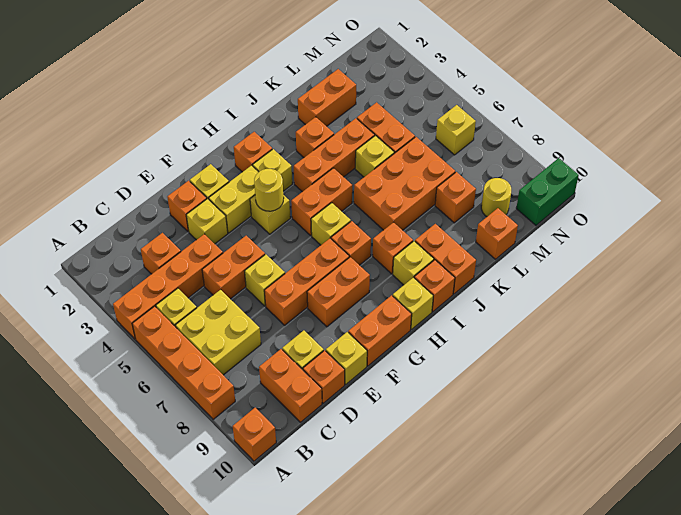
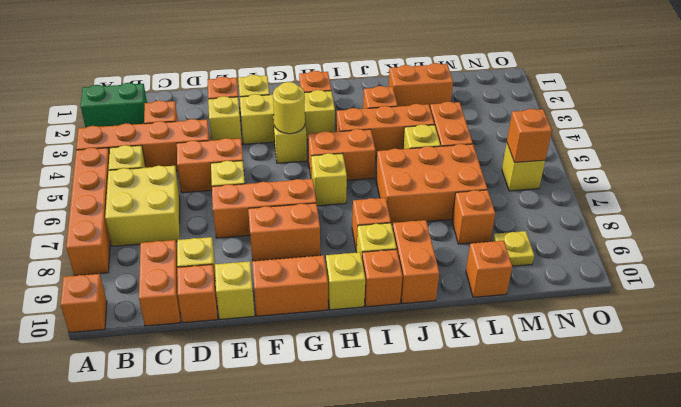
orange brick H7 level 1 -> orange brick N6 level 2
yellow round brick M9 level 1 -> yellow plate M9 level 1
green brick N10:O10 level 1 -> green brick A2:B2 level 1

